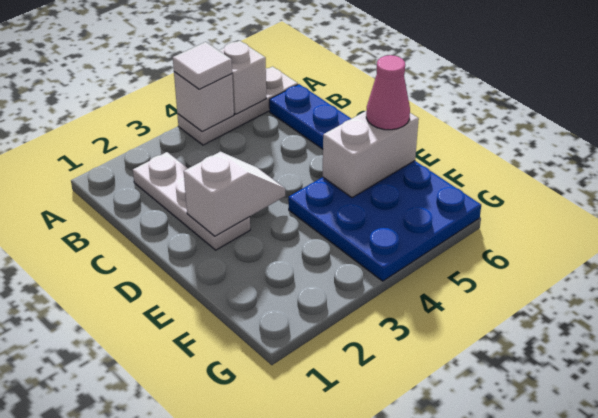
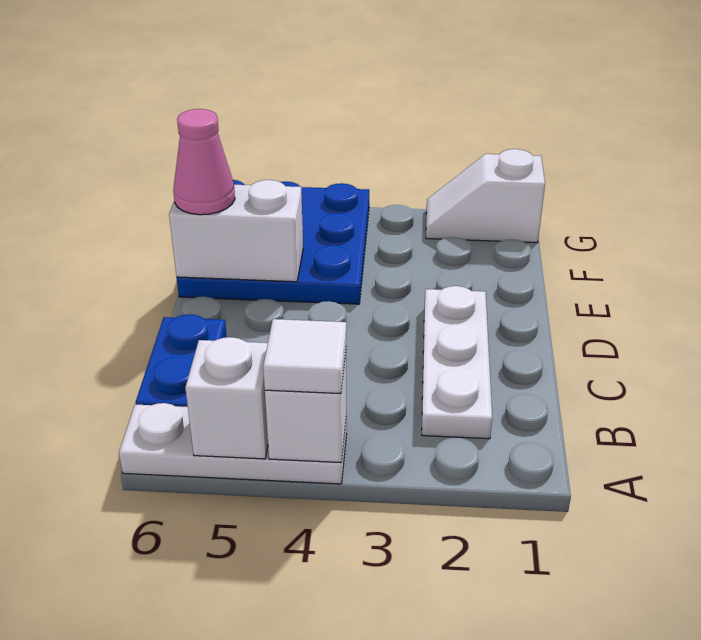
white slope D2:D3 level 2 top 2 -> white slope G1:G2 level 1 top 1

